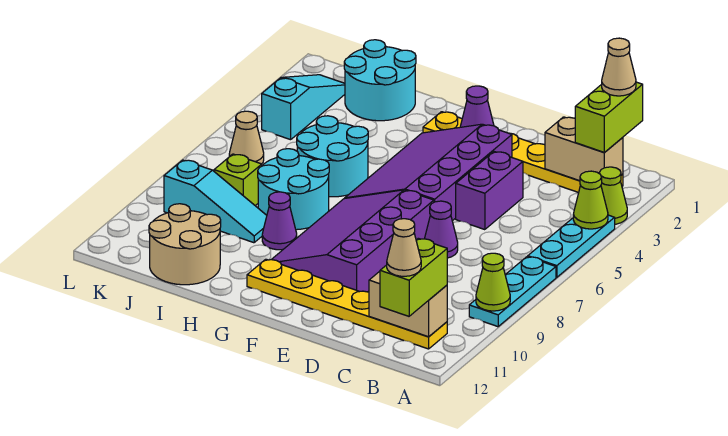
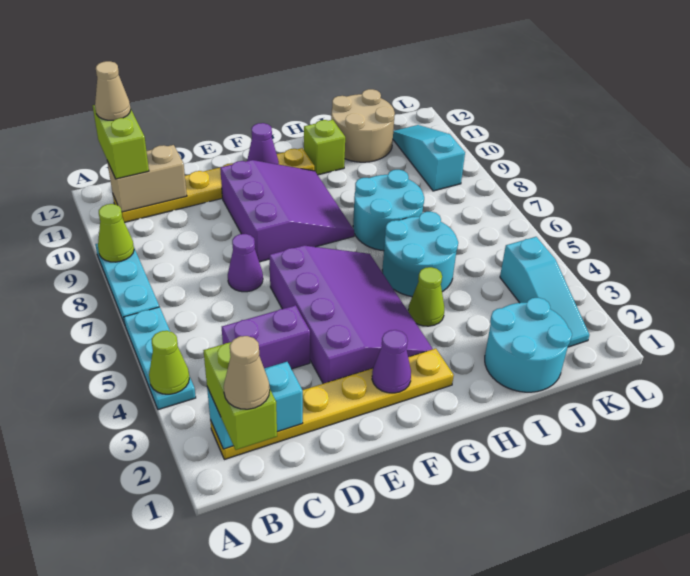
lime cone A3 level 1 -> lime cone H4 level 1
tan brick B2:C2 level 2 -> cyan brick B2:C2 level 2
purple brick D4:D5 level 1 -> purple brick C4:D4 level 1
purple slope E7:G10 level 1 top E -> purple slope E8:G10 level 1 top E
purple cone H9 level 1 -> purple cone F11 level 2
cyan slope I9:K9 level 1 top K -> cyan slope K9:K11 level 1 top 9
lime brick J8 level 1 -> lime brick H11 level 1
tan cone K6 level 1 -> none

